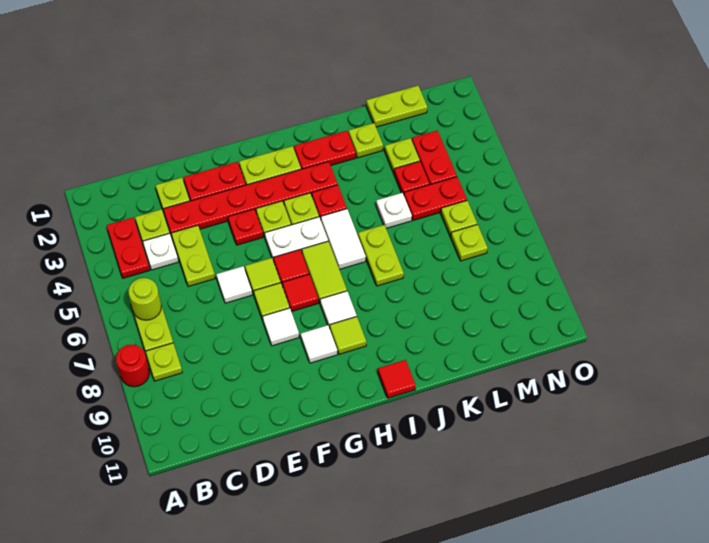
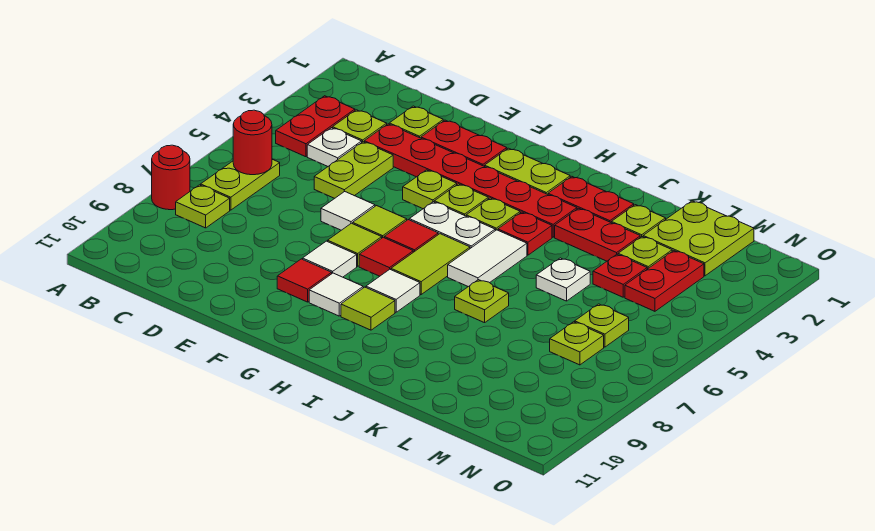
lime round brick B6 level 2 -> red round brick B6 level 2
red plate F4 level 1 -> lime plate F4 level 1
red tile I11 level 1 -> red tile F9 level 1
lime plate J6:J7 level 1 -> lime plate J7 level 1
lime plate L1:M1 level 1 -> lime plate L1:M2 level 1
red plate L5:M5 level 1 -> red plate J3:K3 level 1

